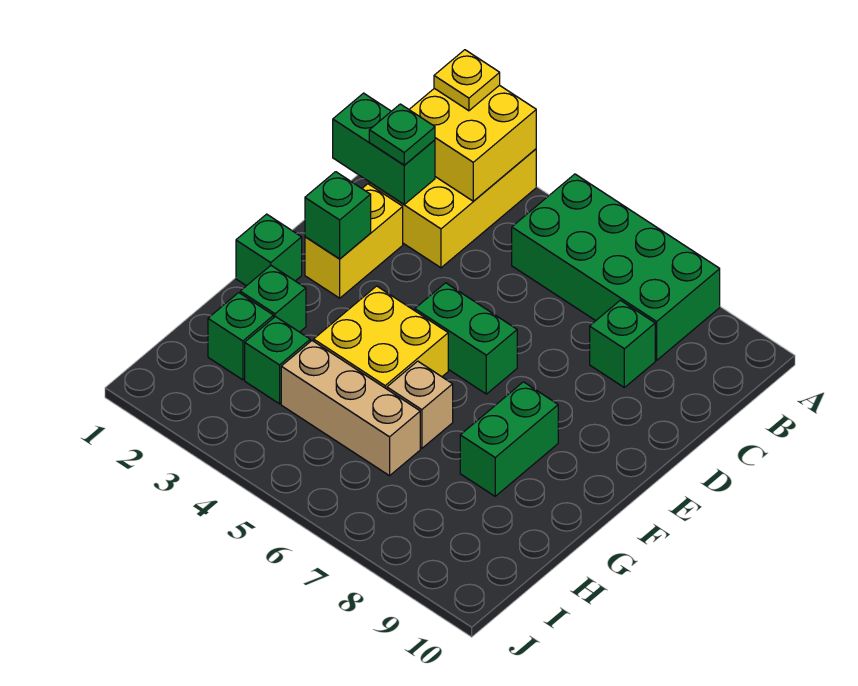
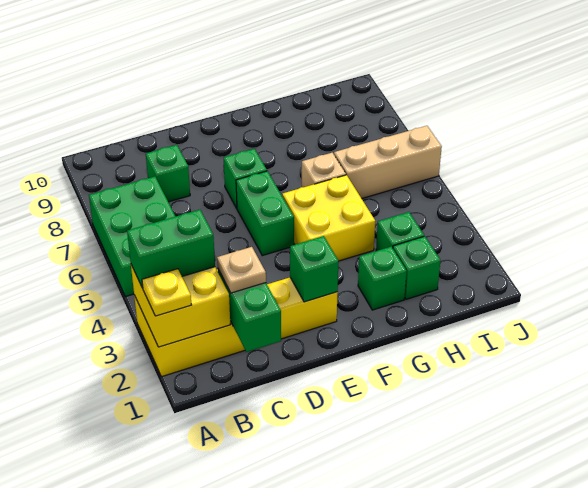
green brick A5:B8 level 1 -> green brick A5:B7 level 1
green plate C2 level 3 -> tan plate C2 level 3
green brick F1 level 1 -> green brick E7 level 1
green brick F8:G8 level 1 -> green brick A3:B3 level 3
tan brick H4:H6 level 1 -> tan brick H6:J6 level 1

